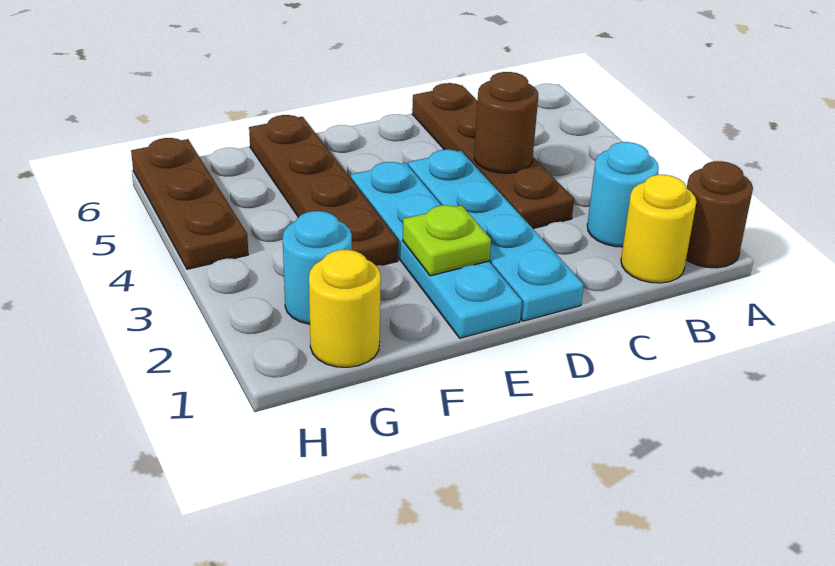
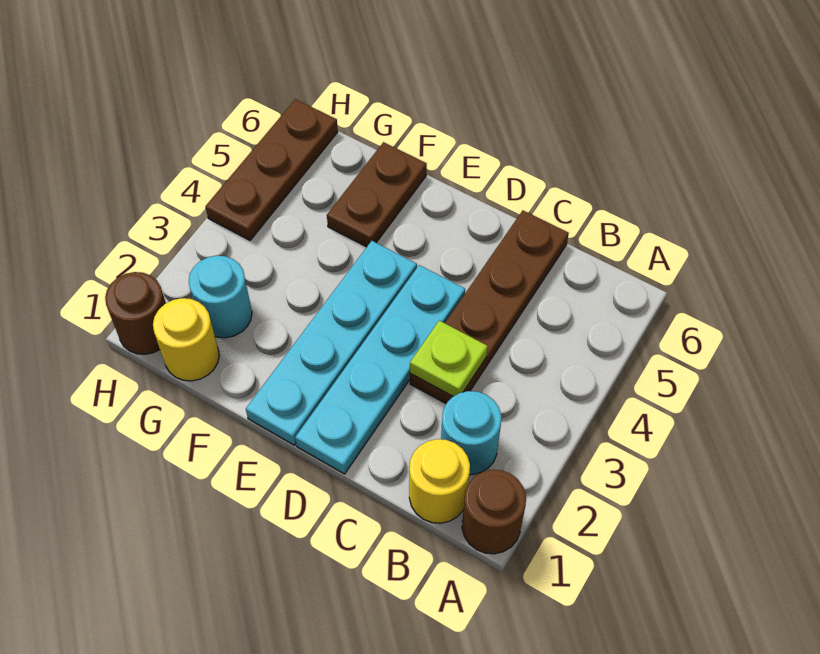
brown round brick C4 level 2 -> brown round brick H1 level 1
lime plate E2 level 2 -> lime plate C3 level 2
brown plate F3:F6 level 1 -> brown plate F5:F6 level 1

